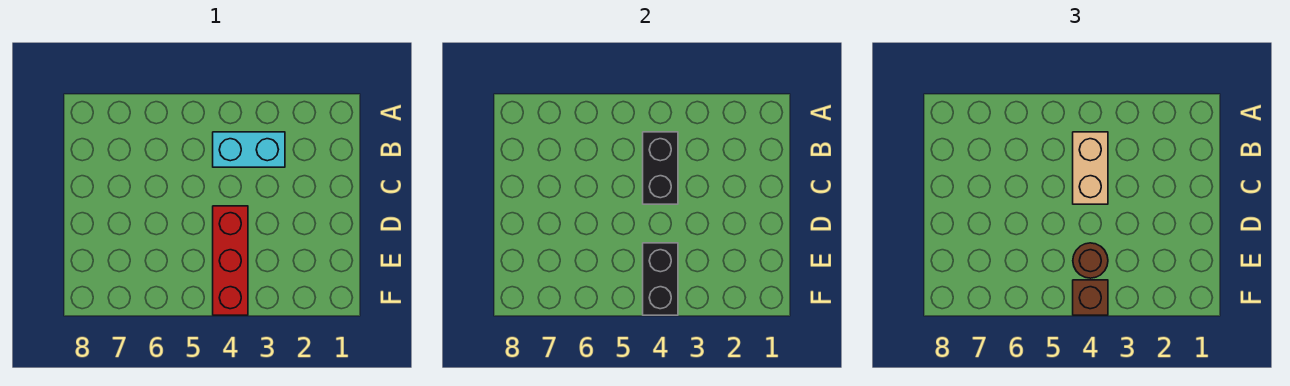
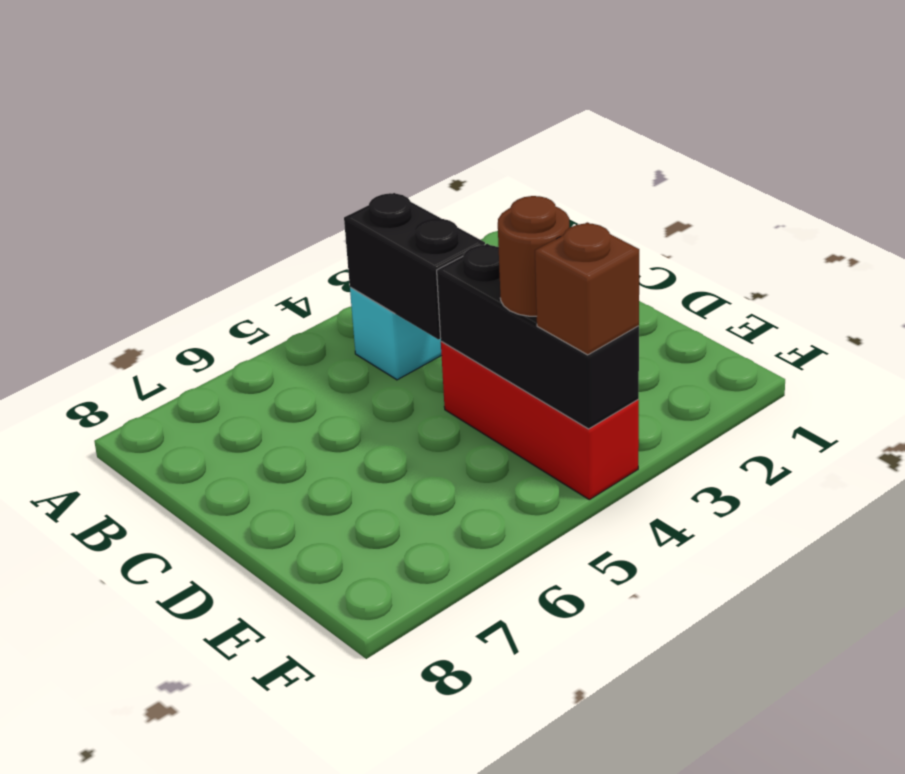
tan brick B4:C4 level 3 -> none
black brick E4:F4 level 2 -> black brick D4:F4 level 2

